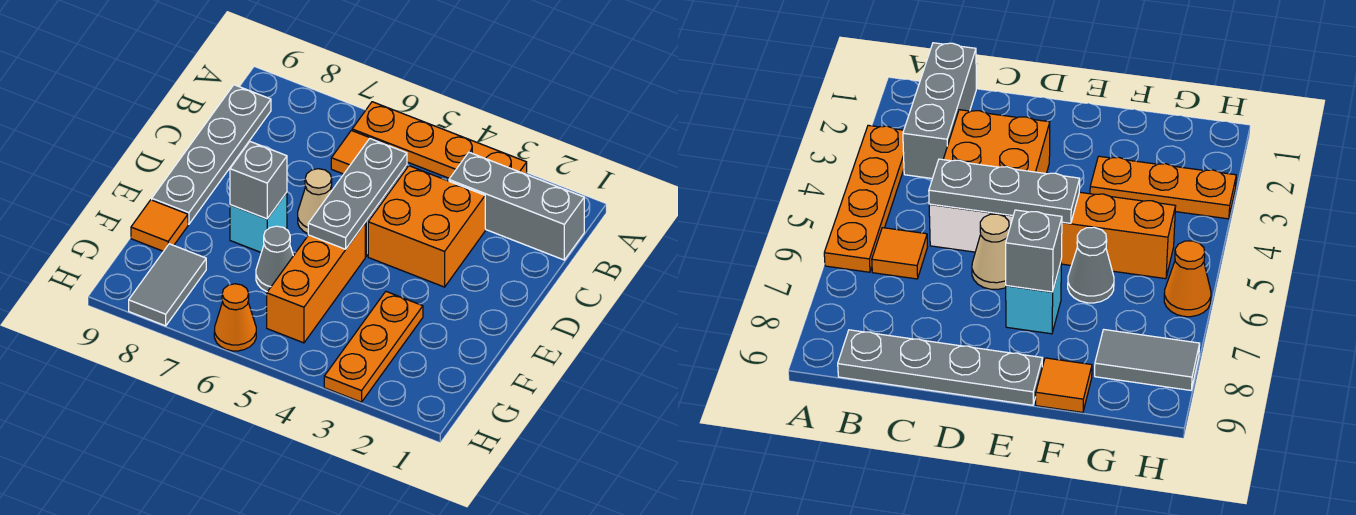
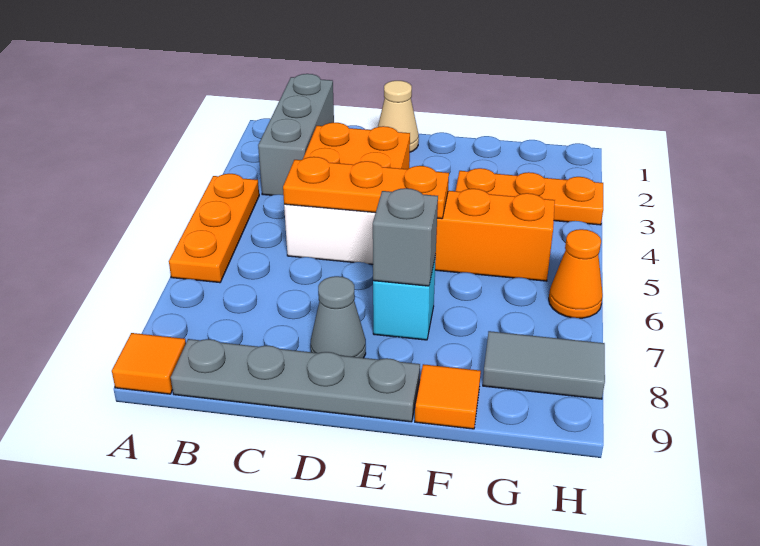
orange plate A3:A6 level 1 -> orange plate A4:A6 level 1
orange tile B6 level 1 -> orange tile A9 level 1
grey plate C5:E5 level 2 -> orange plate C5:E5 level 2
tan cone D6 level 1 -> tan cone D1 level 1
grey cone F6 level 1 -> grey cone D8 level 1

